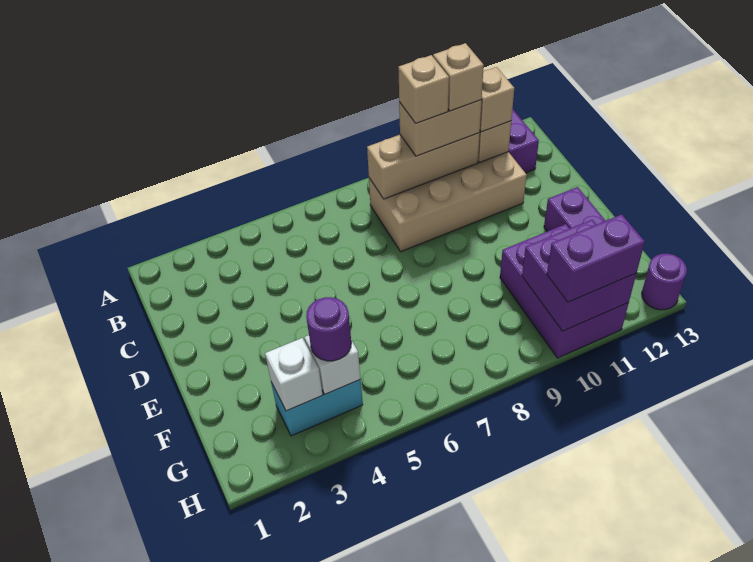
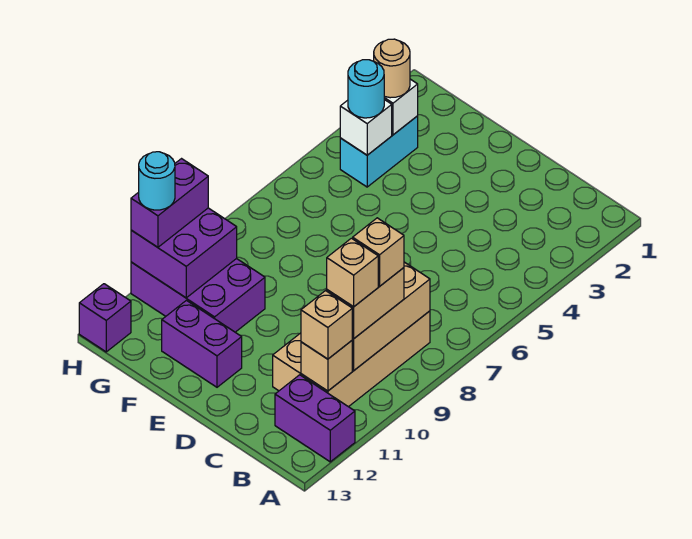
none -> tan round brick G3 level 3
purple round brick G4 level 3 -> cyan round brick G4 level 3
none -> cyan round brick H11 level 4
purple round brick H13 level 1 -> purple brick H13 level 1

